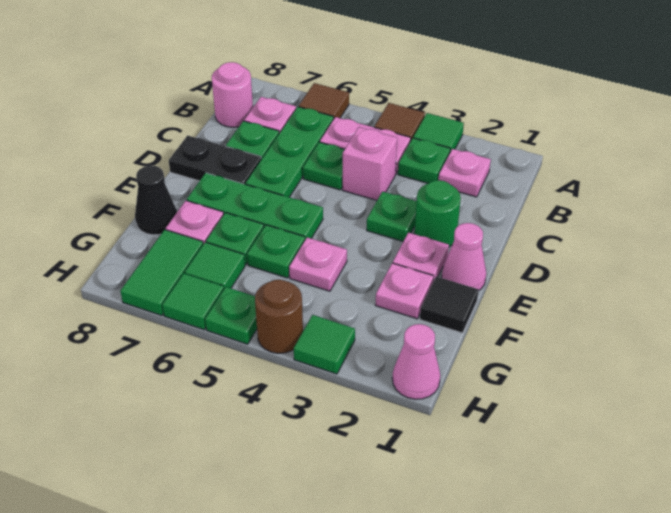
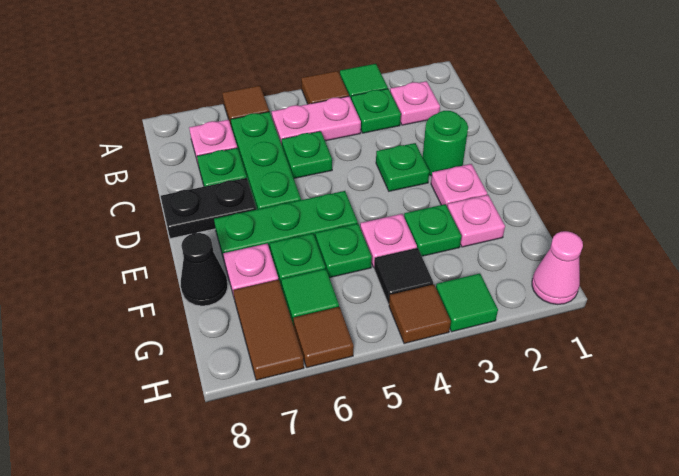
pink round brick B8 level 1 -> none
pink brick C4 level 1 -> none
pink cone E1 level 1 -> none
black tile F1 level 1 -> black tile G4 level 1
green tile G7:H7 level 1 -> brown tile G7:H7 level 1
brown round brick H4 level 1 -> brown tile H4 level 1
green plate H5 level 1 -> green plate F3 level 1
green tile H6 level 1 -> brown tile H6 level 1

